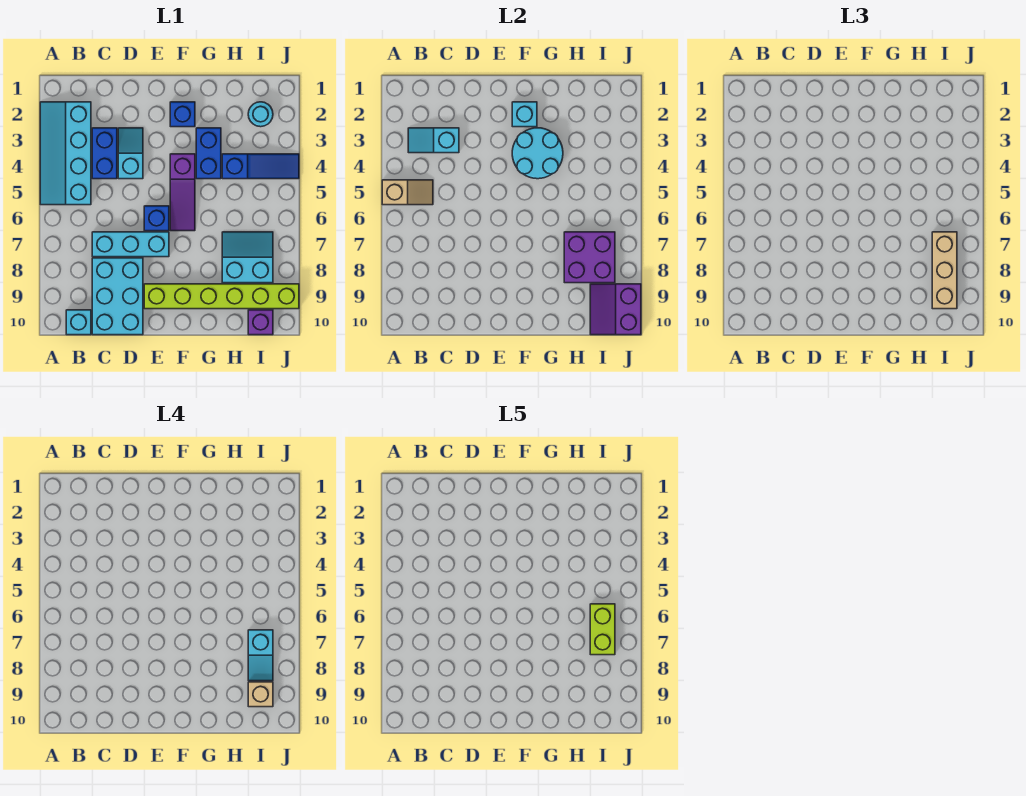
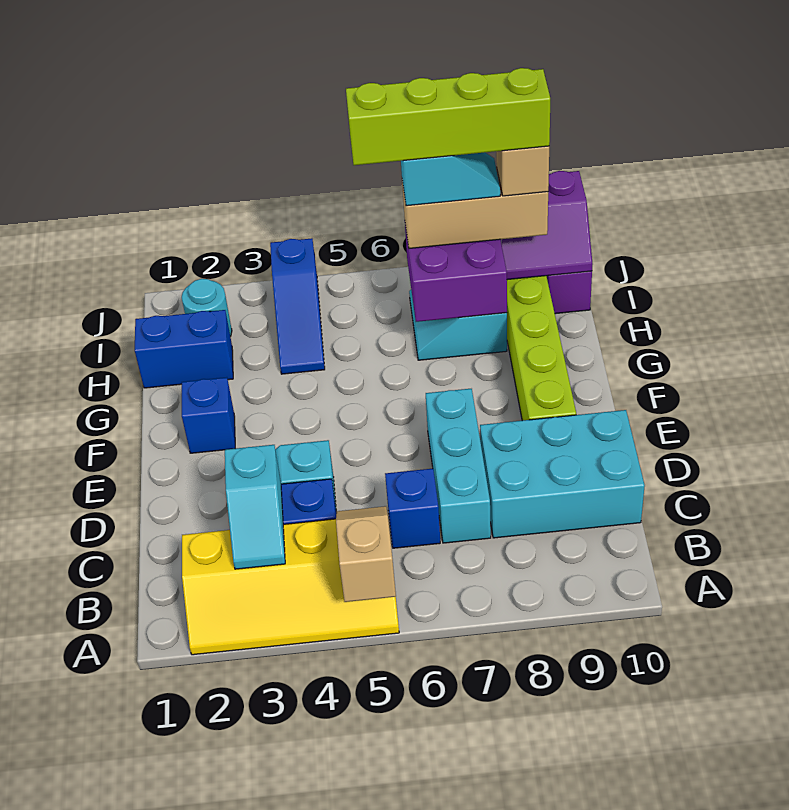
cyan slope A2:B5 level 1 top B -> yellow slope A2:B5 level 1 top B
cyan brick B10 level 1 -> none
blue brick E6 level 1 -> blue brick C6 level 1
cyan brick F2 level 2 -> none
cyan round brick F3:G4 level 2 -> none
purple slope F4:F6 level 1 top 4 -> none
blue brick G3:G4 level 1 -> blue brick H1:H2 level 1
blue slope H4:J4 level 1 top H -> blue slope H4:J4 level 1 top J
lime brick I6:I7 level 5 -> lime brick I6:I9 level 5

